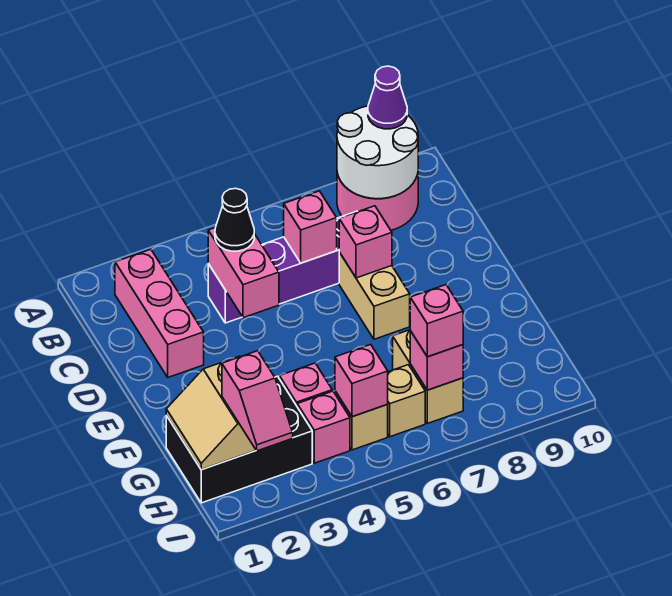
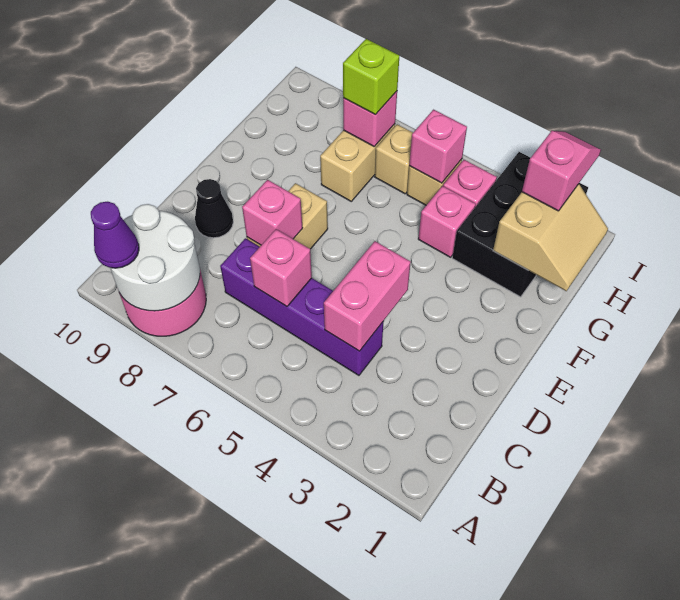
pink brick B2:D2 level 1 -> none
black cone C4 level 3 -> black cone D9 level 1
black brick G1:H3 level 1 -> black brick G2:I3 level 1
pink brick H7 level 3 -> lime brick H7 level 3

